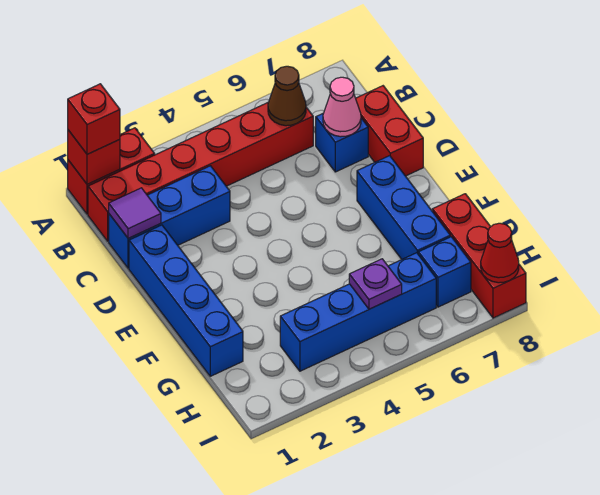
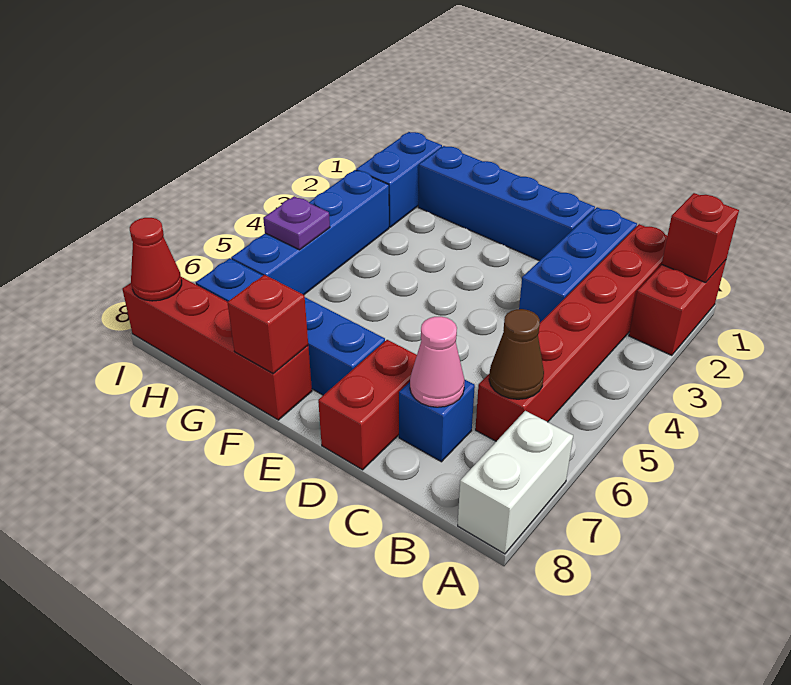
red brick A1 level 3 -> red brick F8 level 2
none -> white brick A7:A8 level 1
purple tile C1 level 2 -> none
red brick C8:D8 level 1 -> red brick D7:D8 level 1
red brick G8:I8 level 1 -> red brick F8:I8 level 1
none -> blue brick H1:H2 level 1

